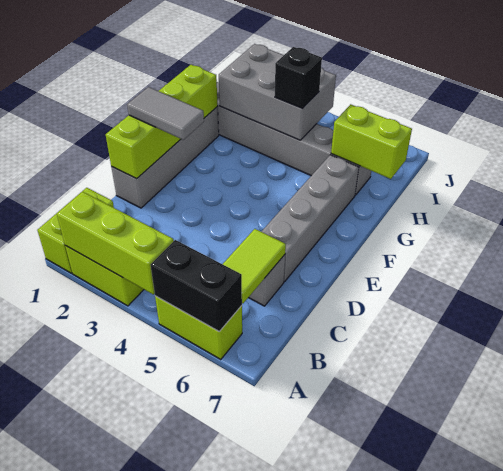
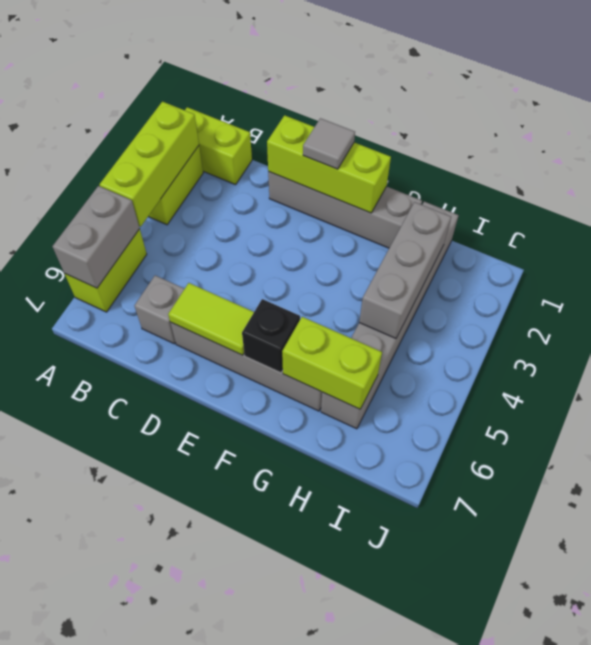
black brick A5:A6 level 2 -> grey brick A5:A6 level 2
lime tile B6:C6 level 2 -> lime tile D6:E6 level 2
lime brick D1:G1 level 2 -> lime brick D1:F1 level 2
grey tile E1:E2 level 3 -> grey tile E1 level 3
grey brick H2:I4 level 2 -> grey brick H2:H4 level 2
black brick H4 level 3 -> black brick F6 level 2
lime brick H6:H7 level 2 -> lime brick G6:H6 level 2

